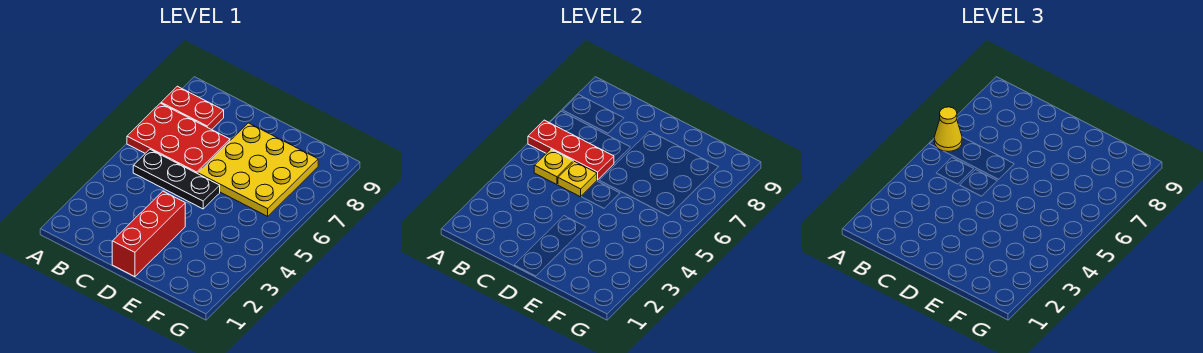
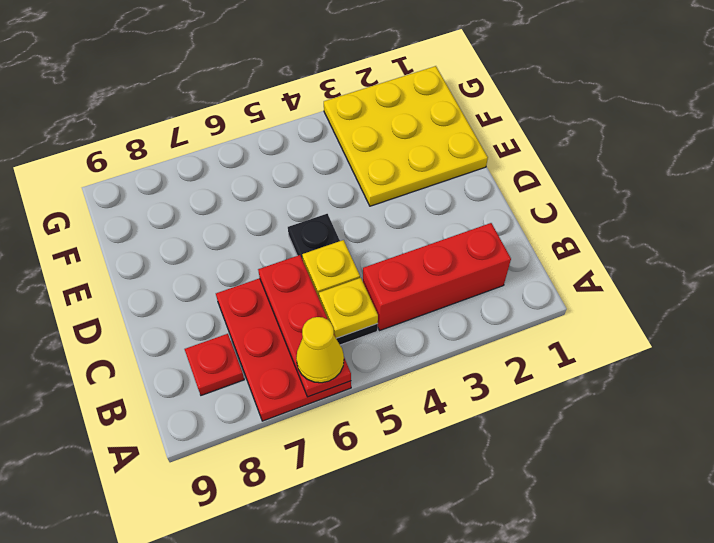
red plate A8:B8 level 1 -> red plate B8 level 1
red brick D1:D3 level 1 -> red brick B2:B4 level 1
yellow plate D6:F8 level 1 -> yellow plate E1:G3 level 1

